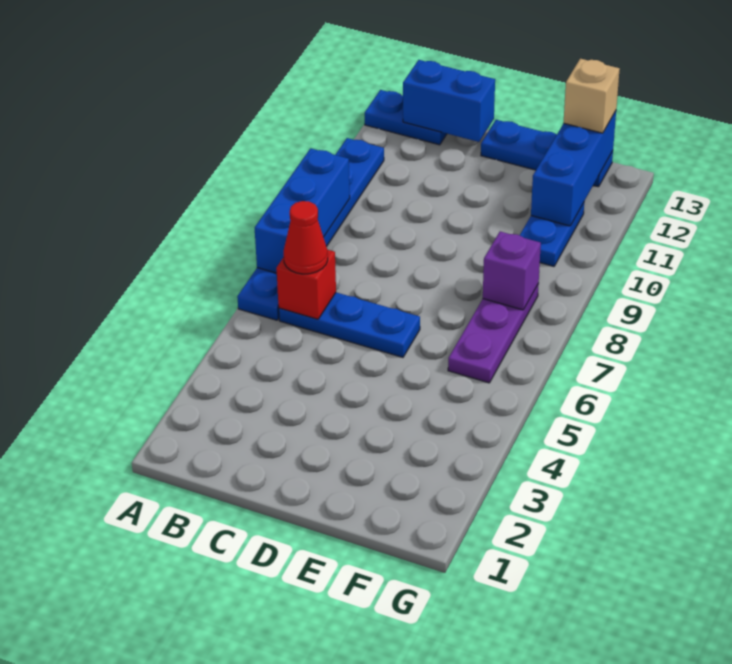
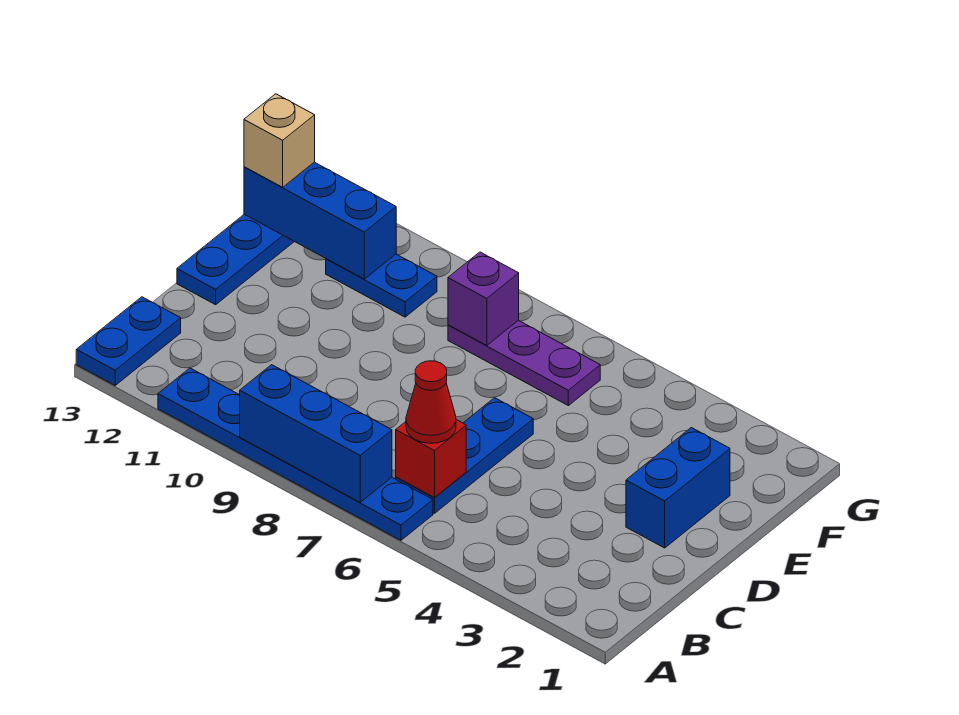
blue brick B13:C13 level 2 -> blue brick D2:E2 level 1

